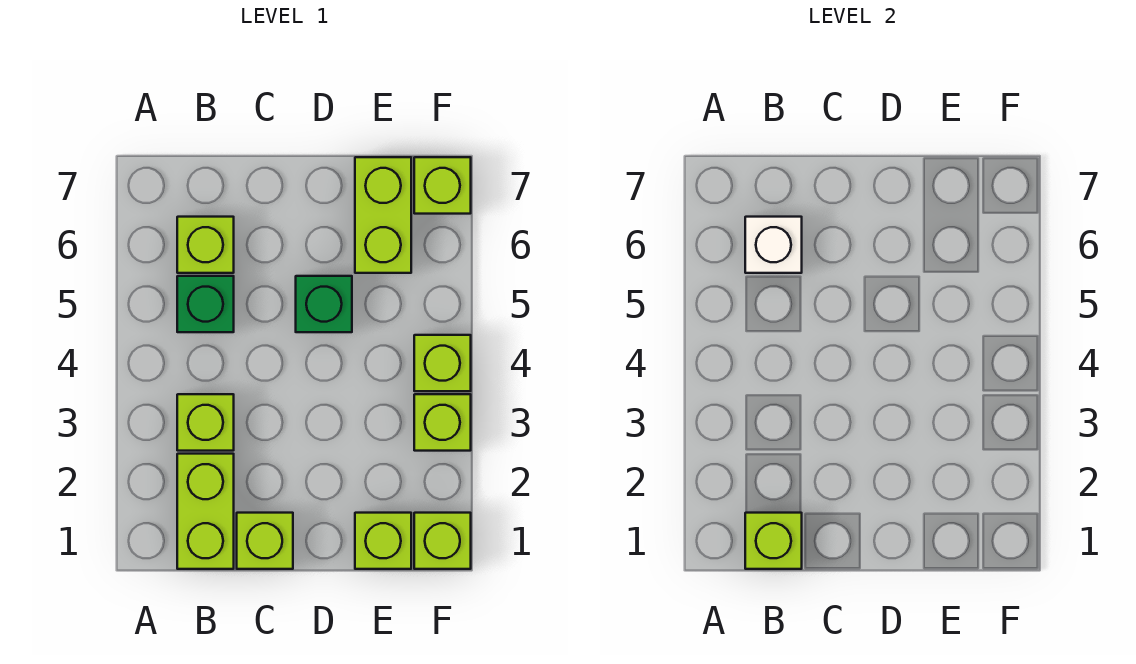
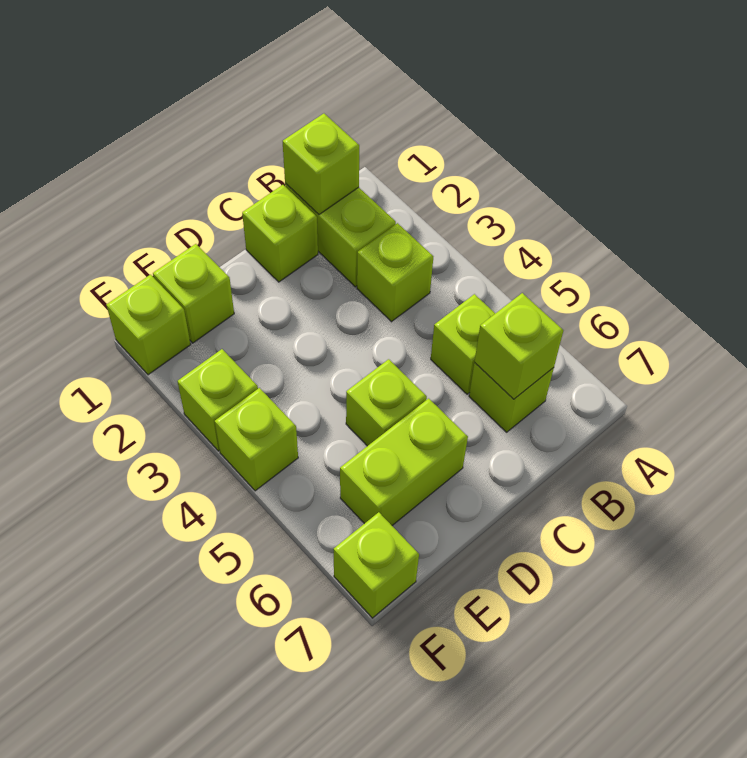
green brick B5 level 1 -> lime brick B5 level 1
white brick B6 level 2 -> lime brick B6 level 2
green brick D5 level 1 -> lime brick D5 level 1
lime brick E6:E7 level 1 -> lime brick D6:E6 level 1

